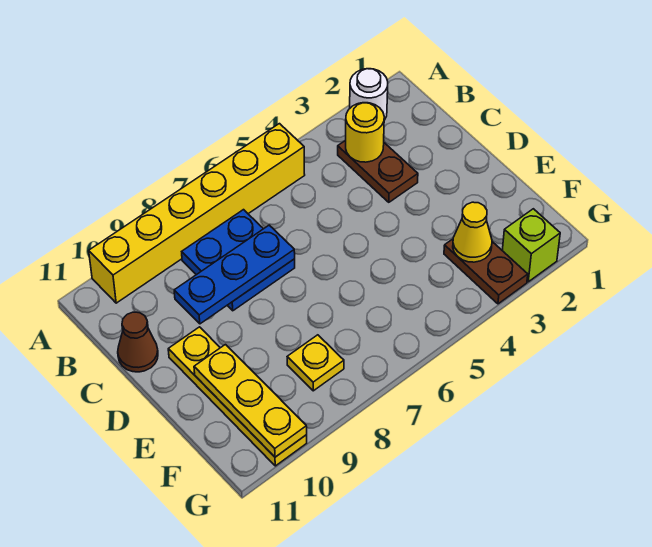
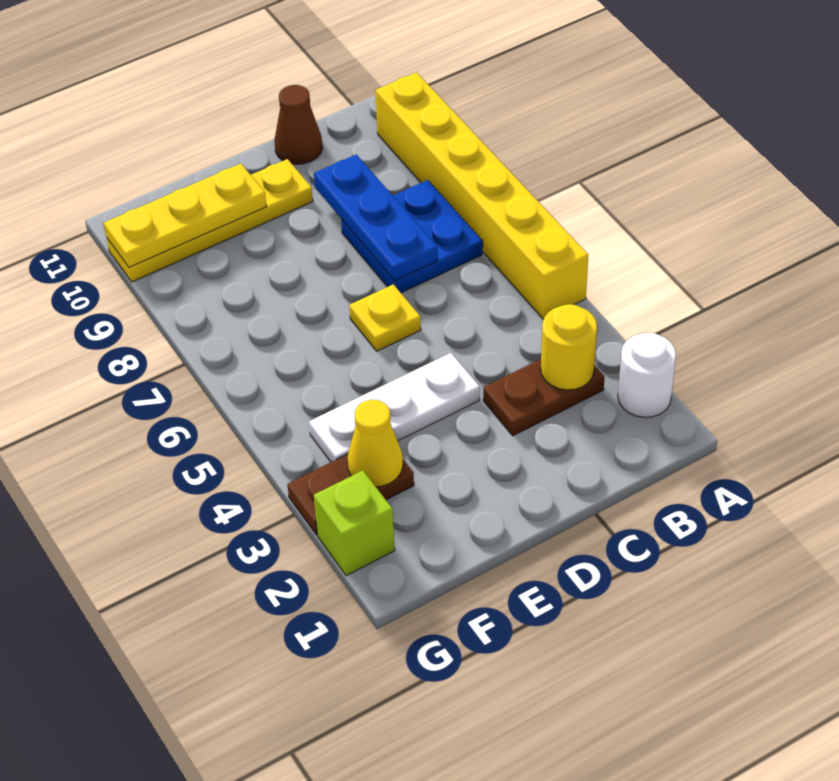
none -> white plate D4:F4 level 1
yellow plate F8 level 1 -> yellow plate D6 level 1

